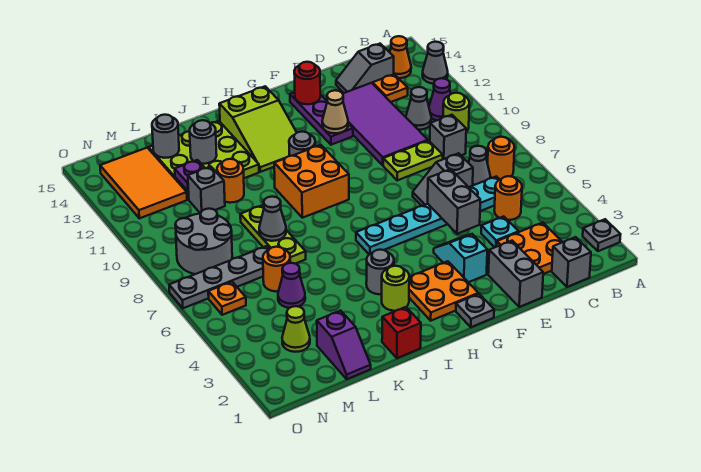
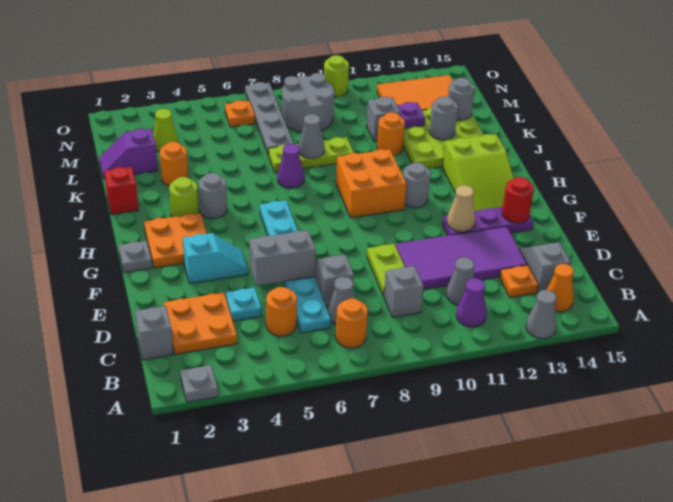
lime round brick B10 level 1 -> lime round brick O10 level 1
grey brick E1:E2 level 1 -> none
lime slope H12:I14 level 1 top 14 -> lime slope G13:I14 level 1 top I
purple cone L5 level 1 -> purple cone J7 level 1
orange round brick L6 level 1 -> orange round brick K3 level 1

